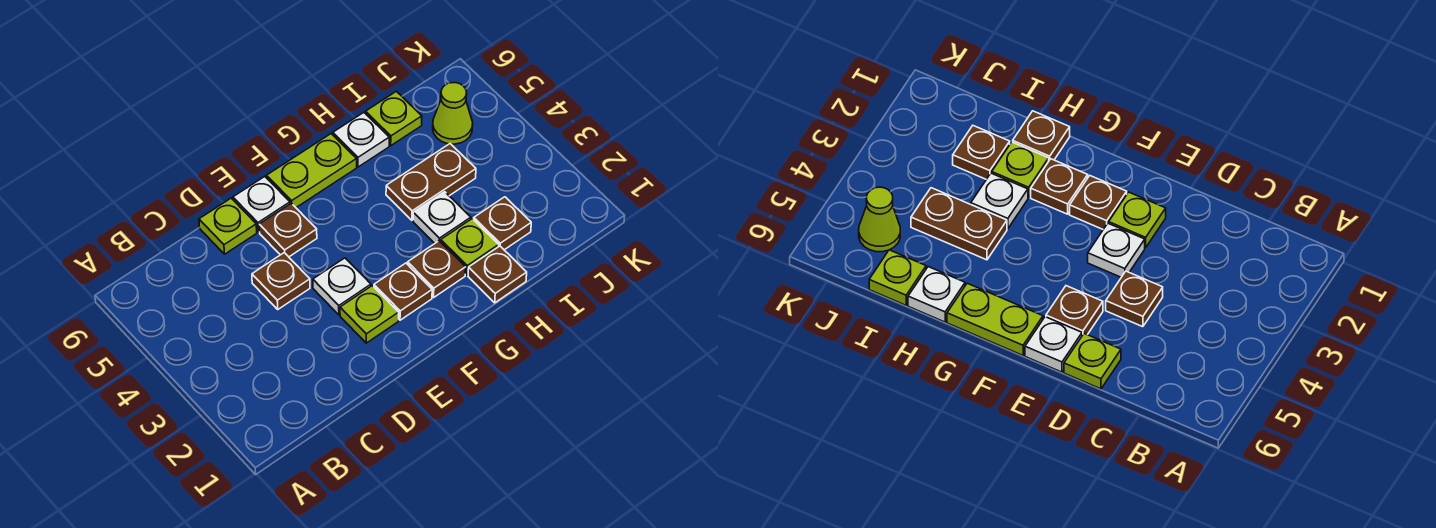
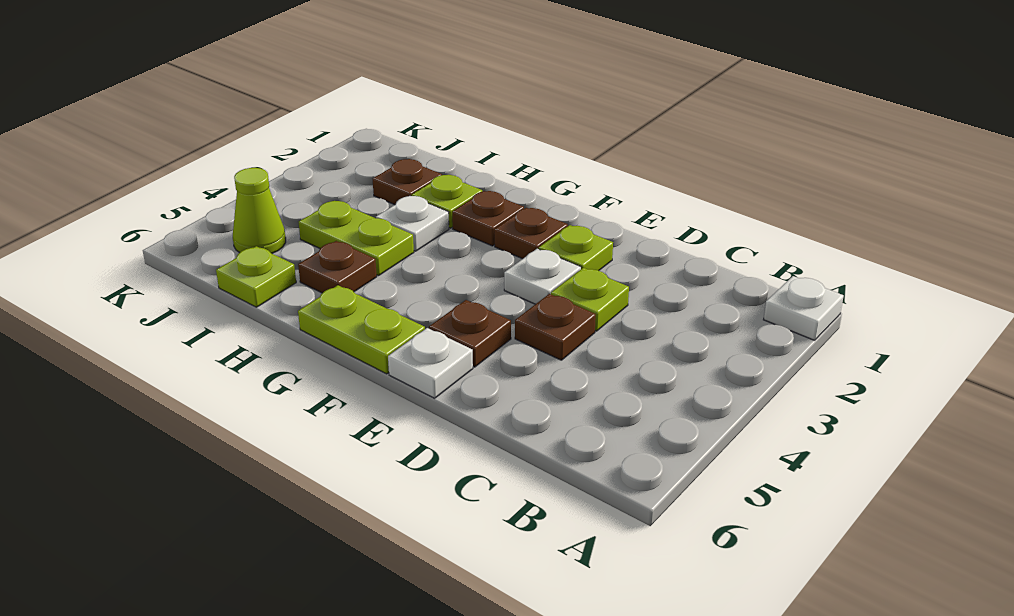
lime plate D6 level 1 -> lime plate D3 level 1
brown plate H1 level 1 -> brown plate H5 level 1
brown plate H4:I4 level 1 -> lime plate H4:I4 level 1
white plate H6 level 1 -> white plate A1 level 1

